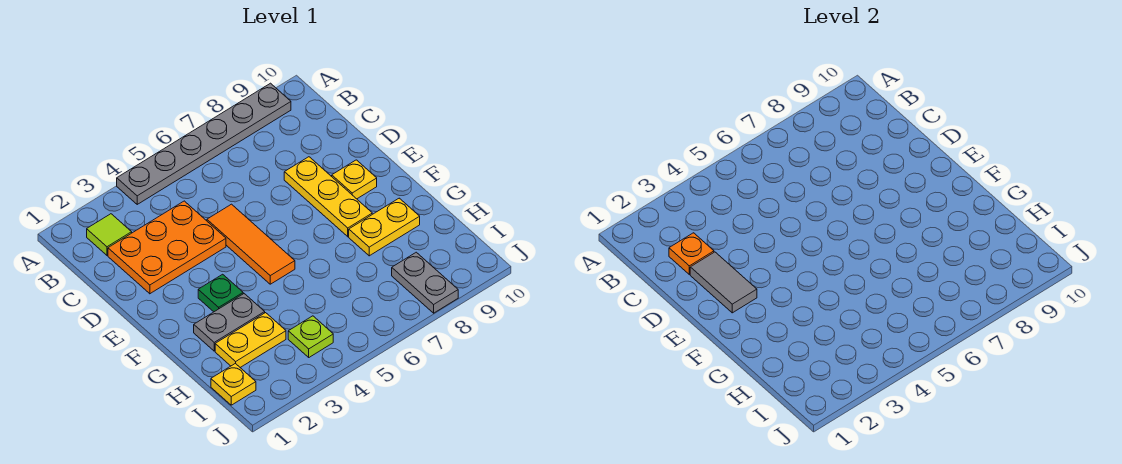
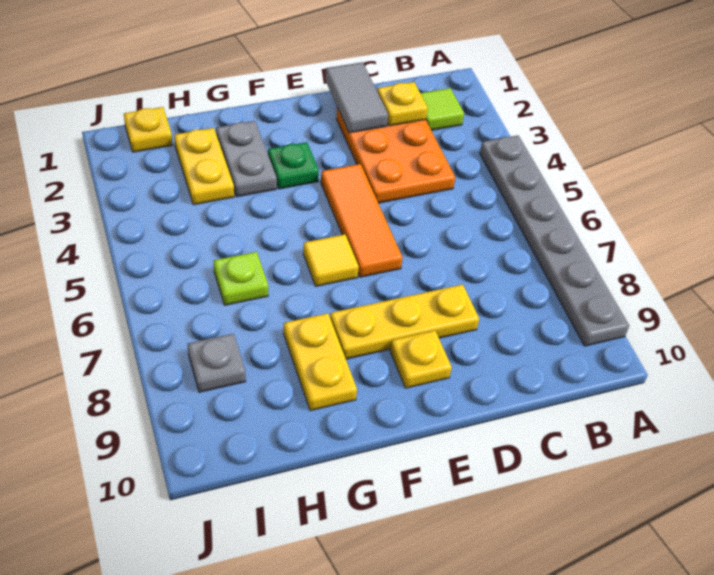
orange plate C2 level 2 -> yellow plate C2 level 2
grey tile D2:E2 level 2 -> grey tile D1:D2 level 2
orange tile D5:F5 level 1 -> orange tile E4:E6 level 1
none -> yellow tile F6 level 1
lime plate I4 level 1 -> lime plate H6 level 1
grey plate I8:J8 level 1 -> grey plate I8 level 1

